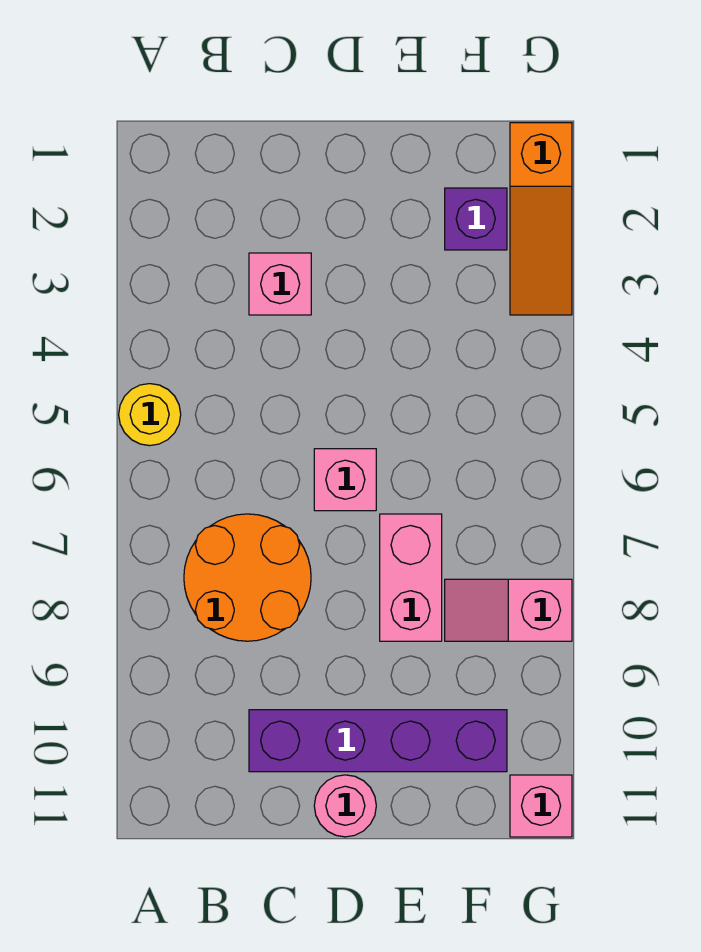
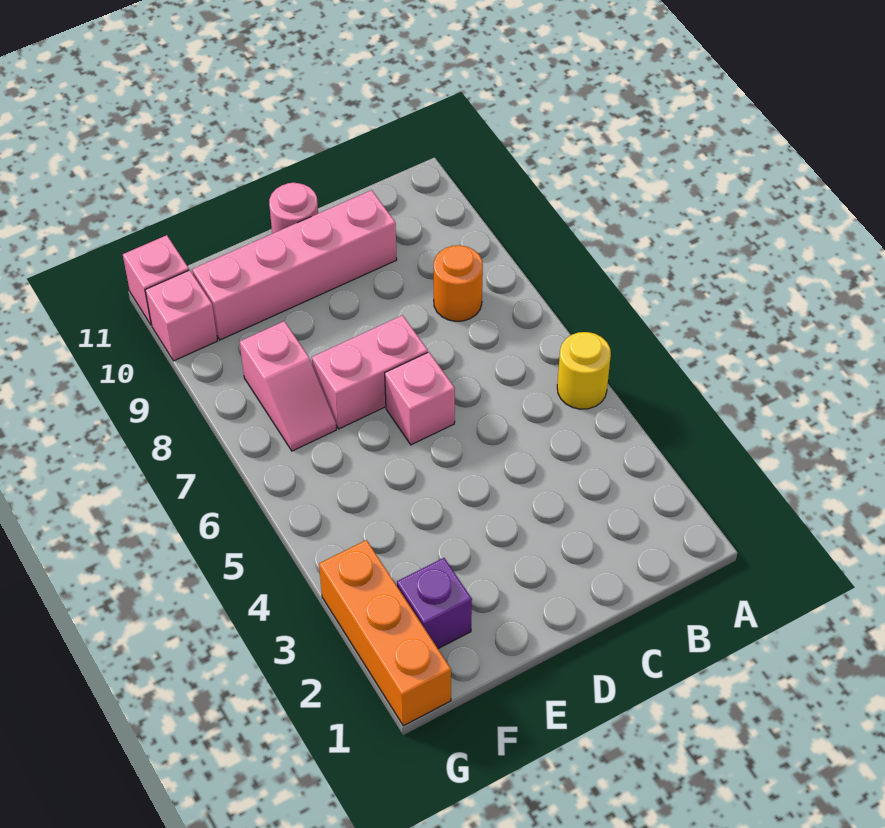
orange round brick B7:C8 level 1 -> orange round brick B8 level 1
pink brick C3 level 1 -> pink brick G10 level 1
purple brick C10:F10 level 1 -> pink brick C10:F10 level 1
pink brick E7:E8 level 1 -> pink brick D7:E7 level 1
pink slope F8:G8 level 1 top G -> pink slope F7:F8 level 1 top 8
orange slope G1:G3 level 1 top 1 -> orange brick G1:G3 level 1

